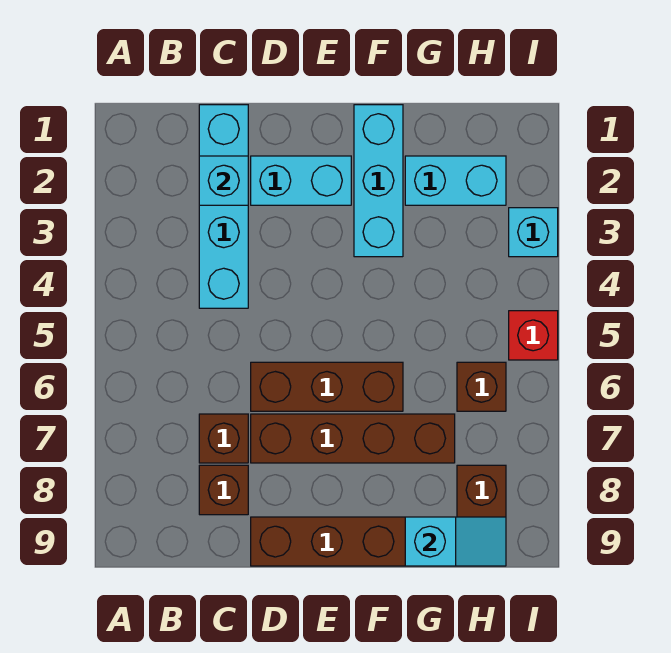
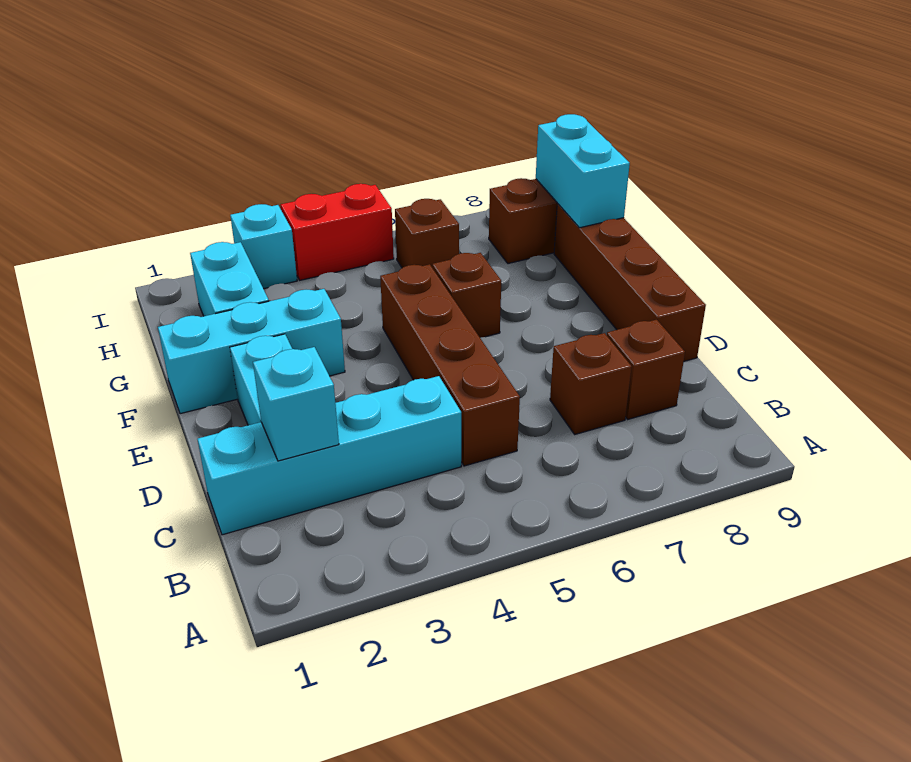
brown brick D6:F6 level 1 -> brown brick F6 level 1
brown brick D7:G7 level 1 -> brown brick C5:F5 level 1
cyan slope G9:H9 level 2 top G -> cyan brick G9:H9 level 2
red brick I5 level 1 -> red brick I4:I5 level 1

